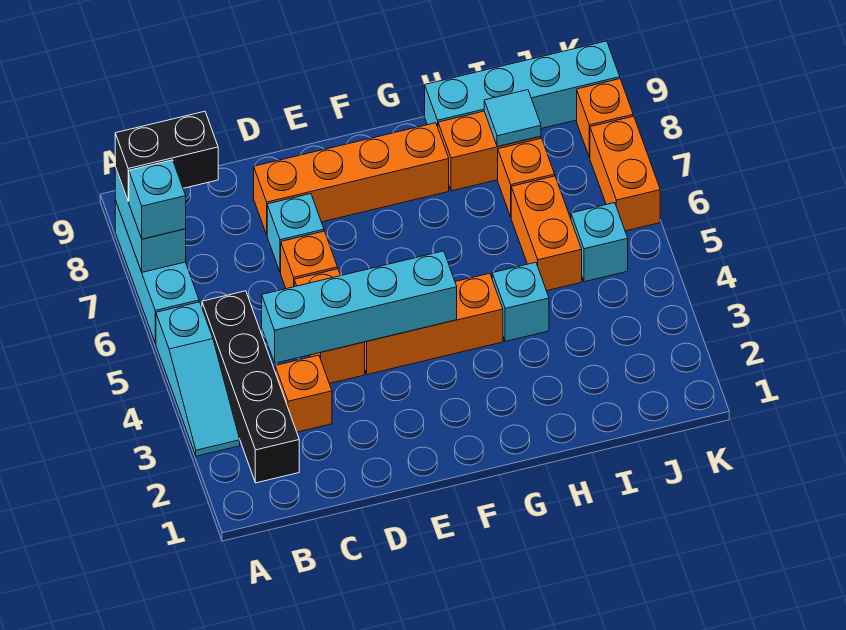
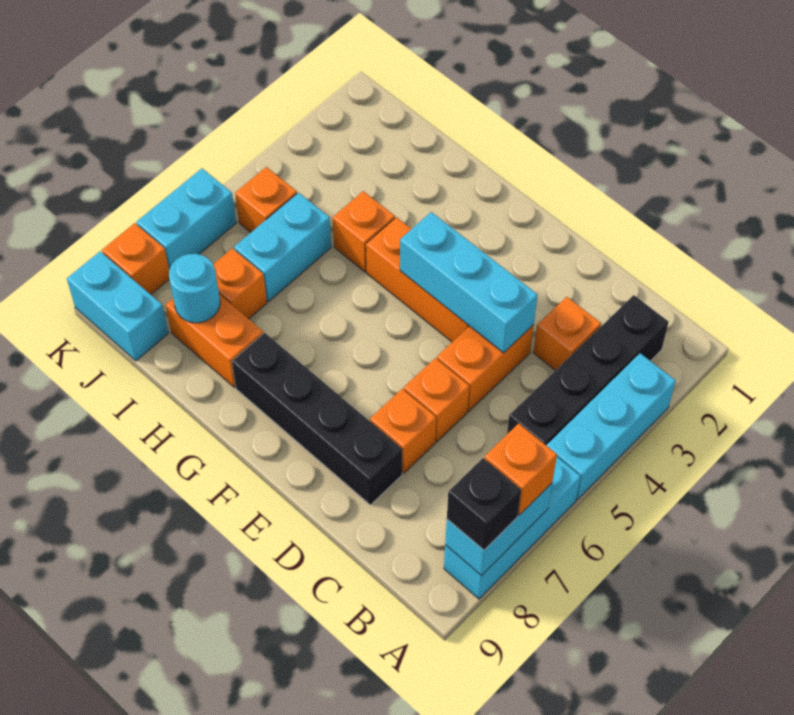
cyan slope A3:A5 level 1 top 5 -> cyan brick A3:A5 level 1
cyan brick A7 level 3 -> orange brick A7 level 3
black brick A8:B8 level 3 -> black brick A8 level 3
cyan brick C4:F4 level 2 -> cyan brick D4:F4 level 2
cyan brick D7 level 1 -> orange brick D7 level 1
orange brick D8:G8 level 1 -> black brick D8:G8 level 1
cyan brick H4 level 1 -> orange brick H4 level 1
cyan brick H9:K9 level 1 -> cyan brick J9:K9 level 1
orange brick I5:I6 level 1 -> cyan brick I5:I6 level 1
cyan tile I8 level 2 -> cyan round brick I8 level 2
cyan brick J5 level 1 -> orange brick J5 level 1
orange brick K6:K7 level 1 -> cyan brick K6:K7 level 1

